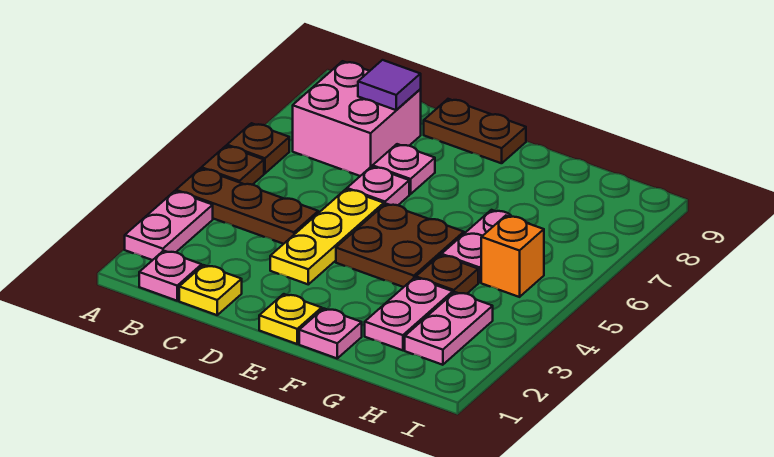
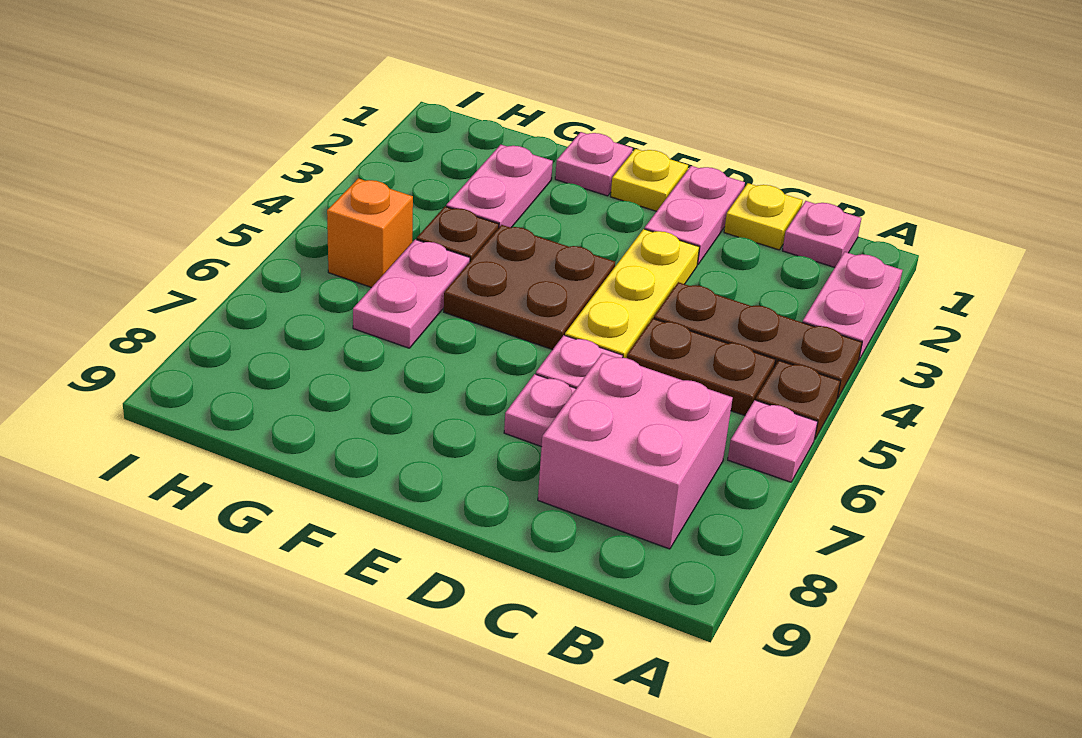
brown plate A6 level 1 -> pink plate A6 level 1
purple tile C8 level 2 -> none
brown plate D9:E9 level 1 -> brown plate B5:C5 level 1
pink plate H2:H3 level 1 -> pink plate D1:D2 level 1

